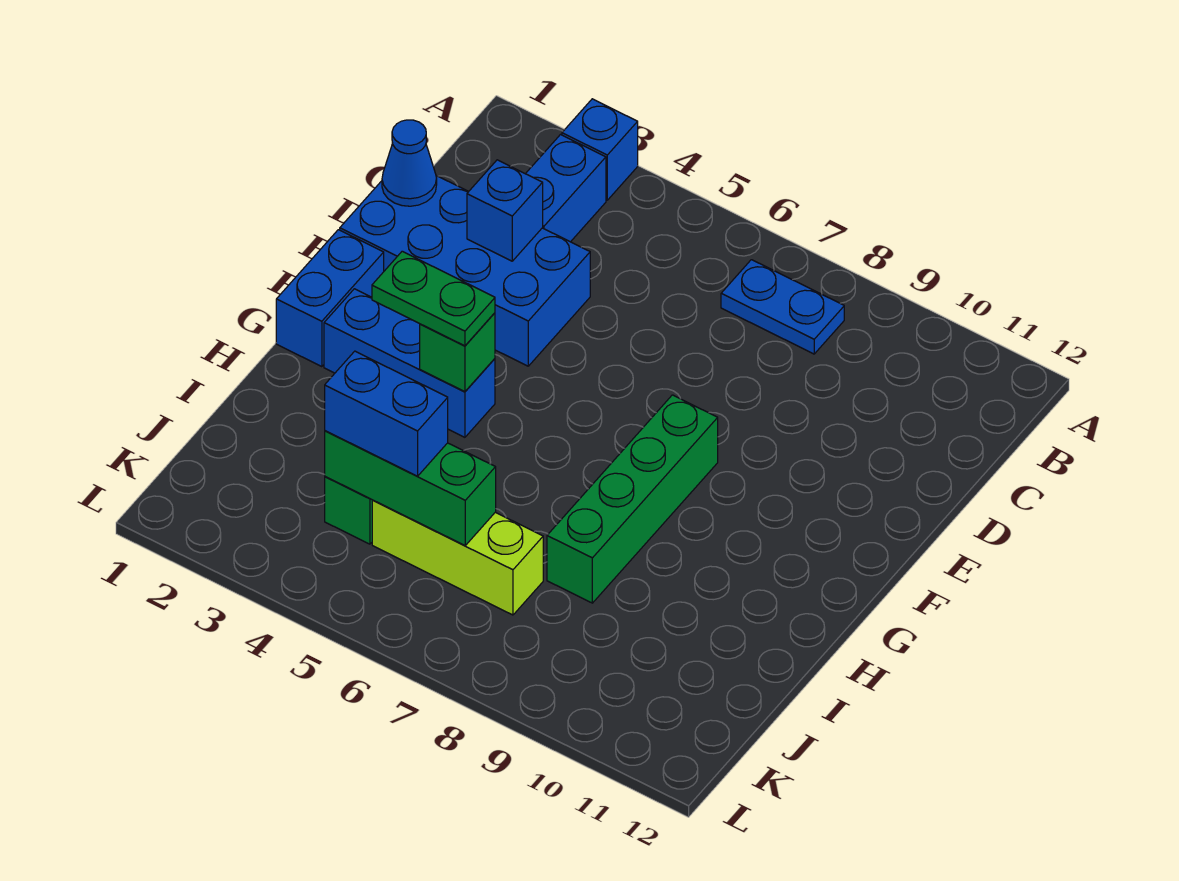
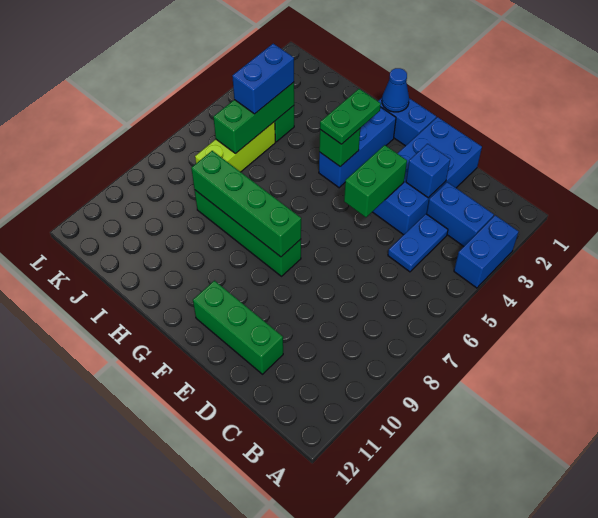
blue brick A3 level 1 -> blue brick A3:A4 level 1
blue plate B7:B8 level 1 -> blue plate C4:C5 level 1
blue cone D1 level 2 -> blue cone G1 level 2
none -> green brick D11:F11 level 1
none -> green brick E4:E5 level 2
none -> green brick F8:I8 level 2

